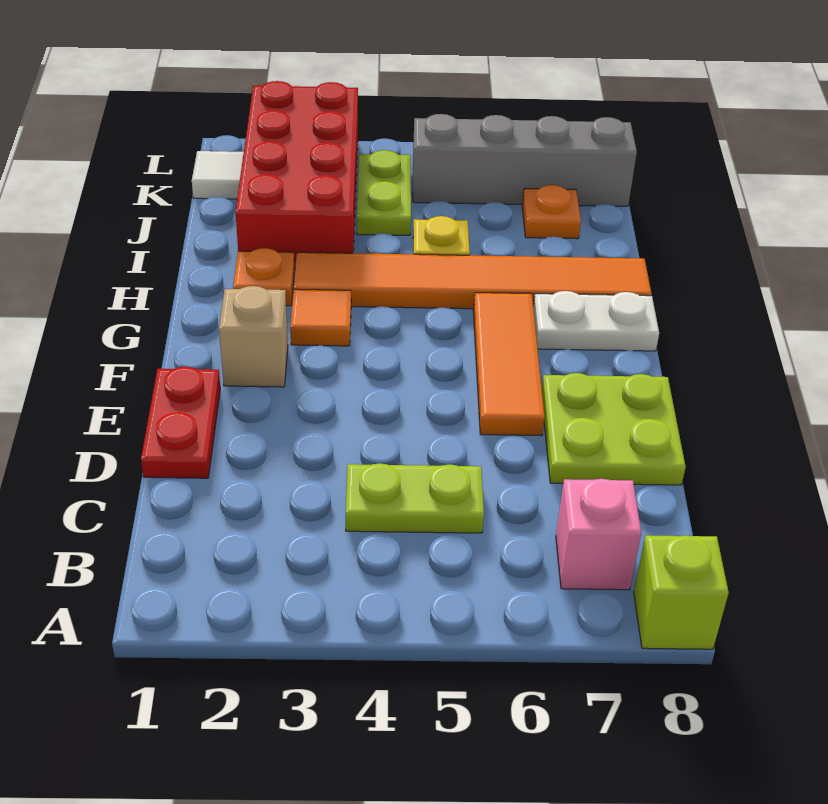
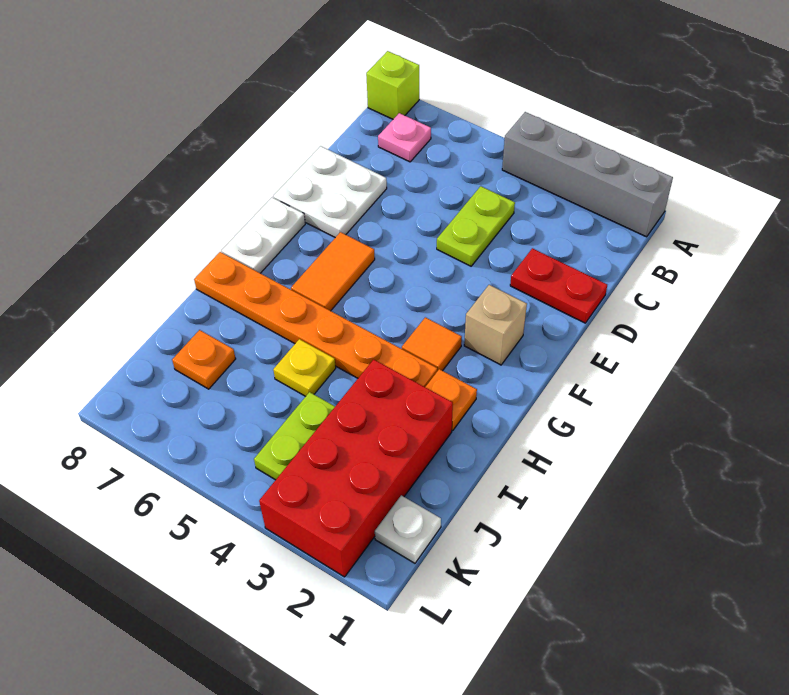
pink brick B7 level 1 -> pink plate B7 level 1
lime plate C4:C5 level 1 -> lime plate C4:D4 level 1
red plate D1:E1 level 1 -> red plate D1:D2 level 1
lime plate D7:E8 level 1 -> white plate D7:E8 level 1
orange tile E6:G6 level 1 -> orange tile F6:G6 level 1
white plate G7:G8 level 1 -> white plate F8:G8 level 1
orange tile H3:H8 level 1 -> orange plate H3:H8 level 1
white tile K1 level 1 -> white plate K1 level 1
grey brick K5:K8 level 1 -> grey brick A1:A4 level 1

